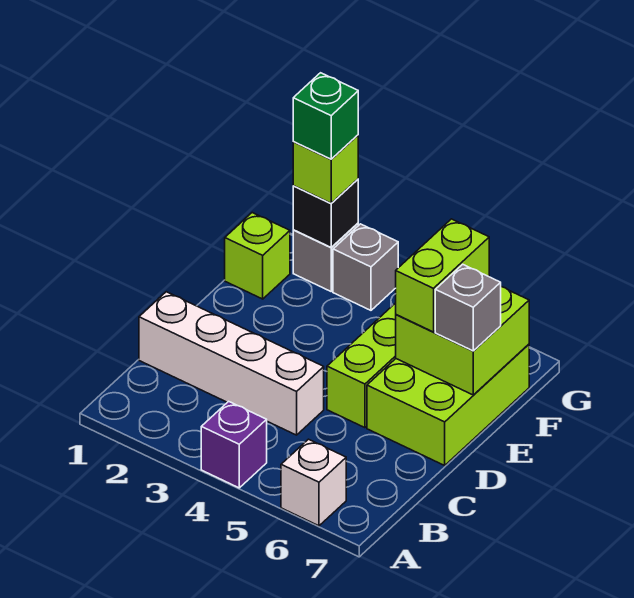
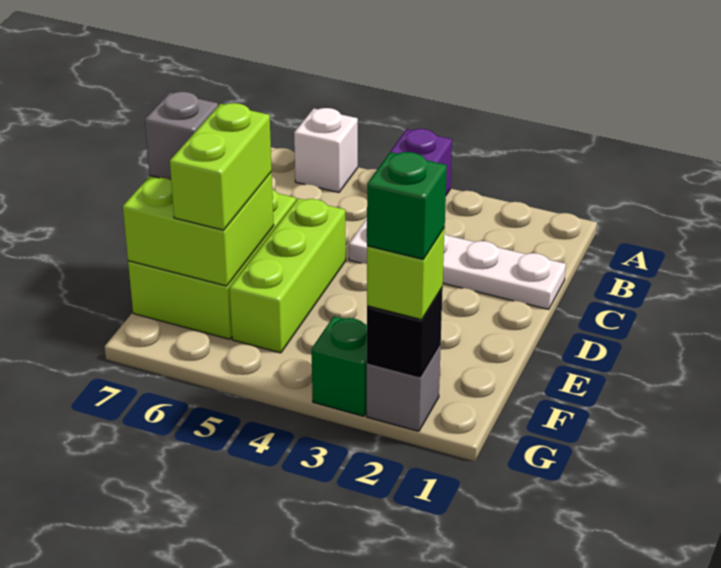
white brick C1:C4 level 1 -> white plate C1:C4 level 1
lime brick F1 level 1 -> none
grey brick G3 level 1 -> green brick G3 level 1

